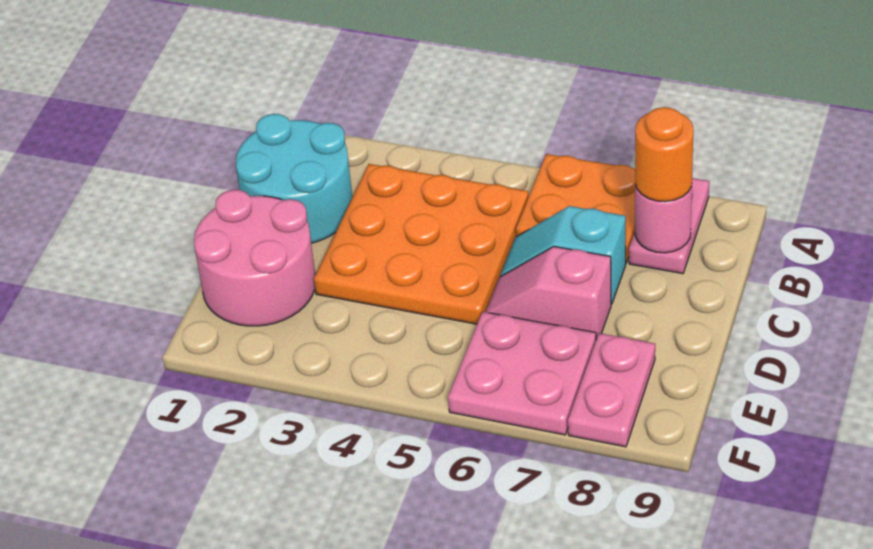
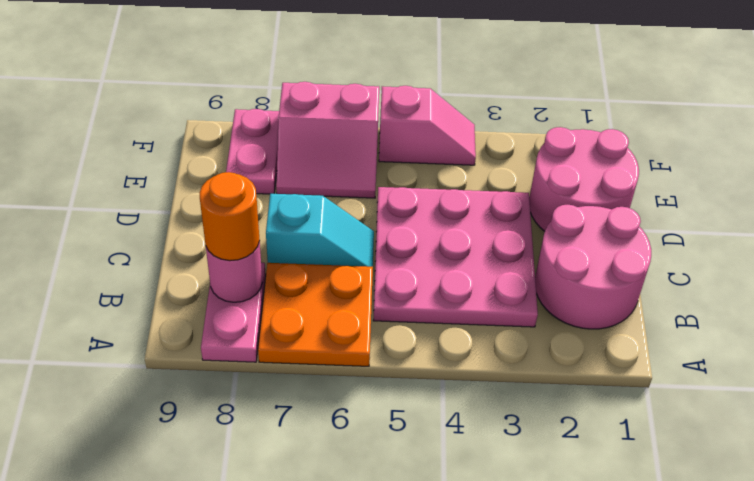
cyan round brick B1:C2 level 1 -> pink round brick B1:C2 level 1
orange plate B3:D5 level 1 -> pink plate B3:D5 level 1
pink slope D6:D7 level 1 top 7 -> pink slope F4:F5 level 1 top 5
pink plate E6:F7 level 1 -> pink slope E6:F7 level 1 top F

